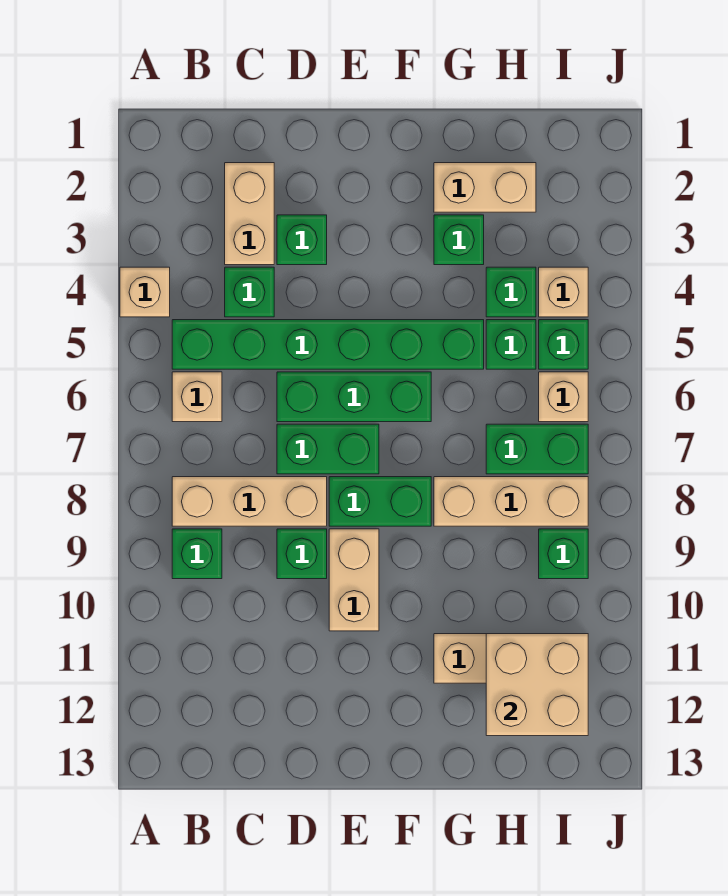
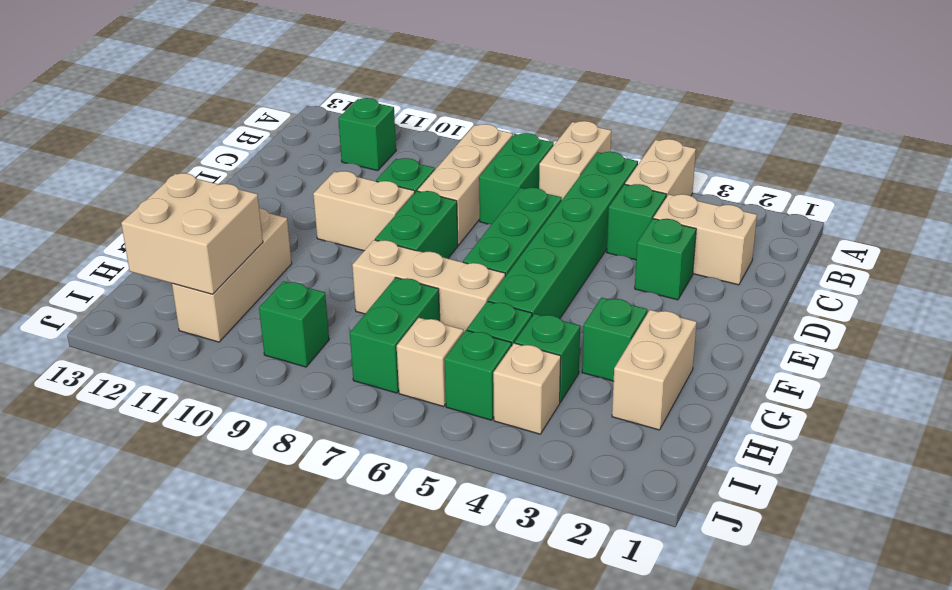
tan brick A4 level 1 -> tan brick A4:B4 level 1
tan brick B6 level 1 -> tan brick A6:B6 level 1
green brick B9 level 1 -> green brick B11 level 1
green brick D7:E7 level 1 -> green brick B7:C7 level 1
tan brick G8:I8 level 1 -> tan brick G6:G8 level 1

